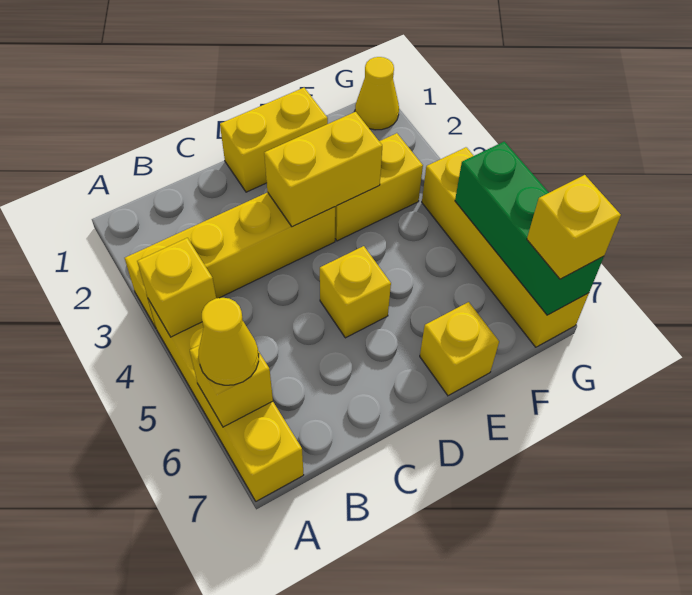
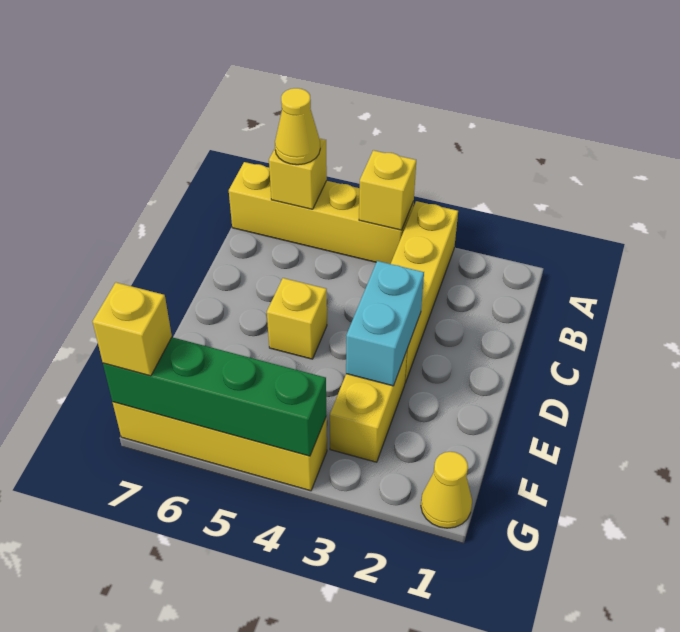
yellow brick D1:E1 level 1 -> none
yellow brick D3:E3 level 2 -> cyan brick D3:E3 level 2
yellow brick E7 level 1 -> none
green brick G5:G7 level 2 -> green brick G4:G7 level 2

